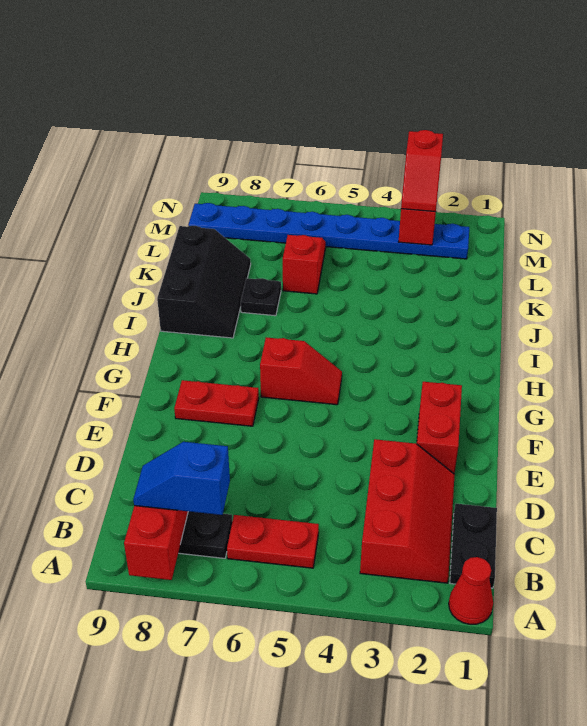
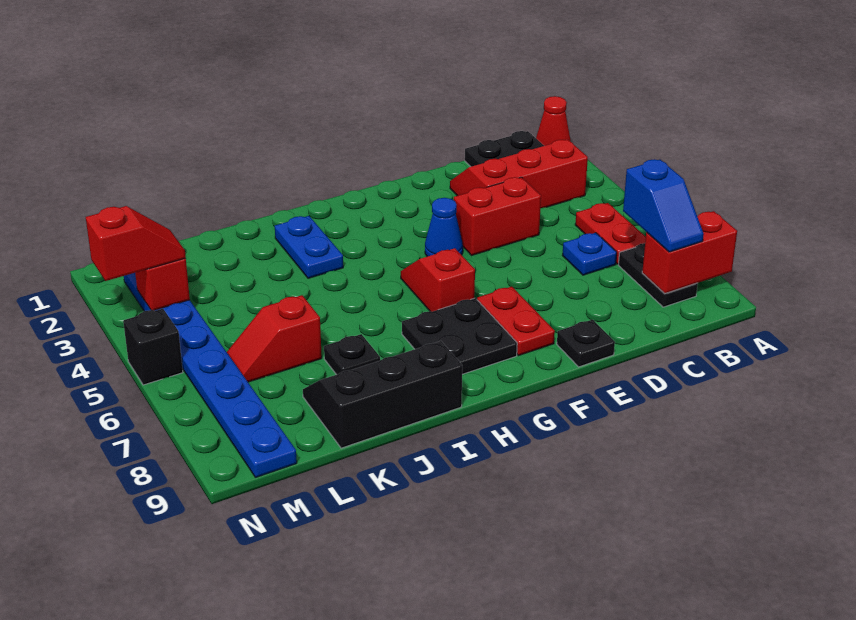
none -> blue plate C6 level 1
red brick E2:F2 level 1 -> red brick D4:E4 level 1
none -> black plate E9 level 1
none -> blue cone F4 level 1
none -> black plate G7:H8 level 1
none -> blue plate I2:I3 level 1
none -> black brick N5 level 1

